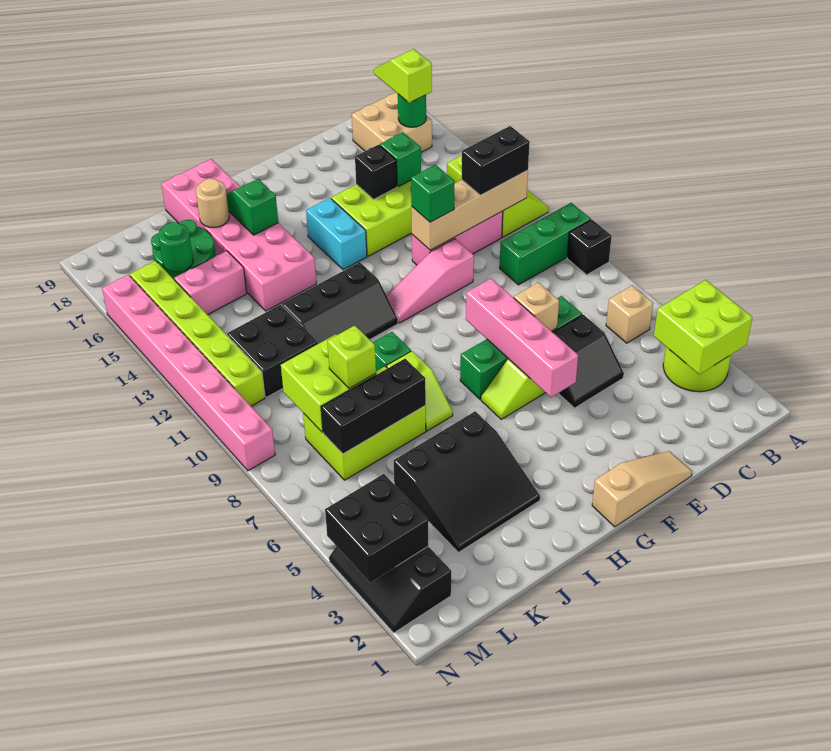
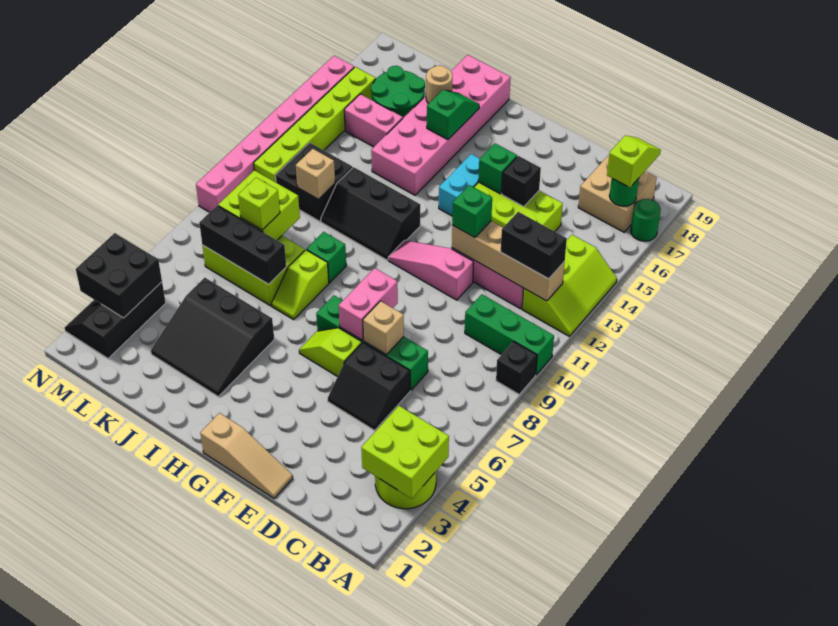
tan brick B6 level 1 -> tan brick K11 level 2
green brick D15 level 2 -> green brick F15 level 2
pink brick F5:F8 level 2 -> pink brick F7:F8 level 2
green round brick L16 level 2 -> green round brick A17 level 1

